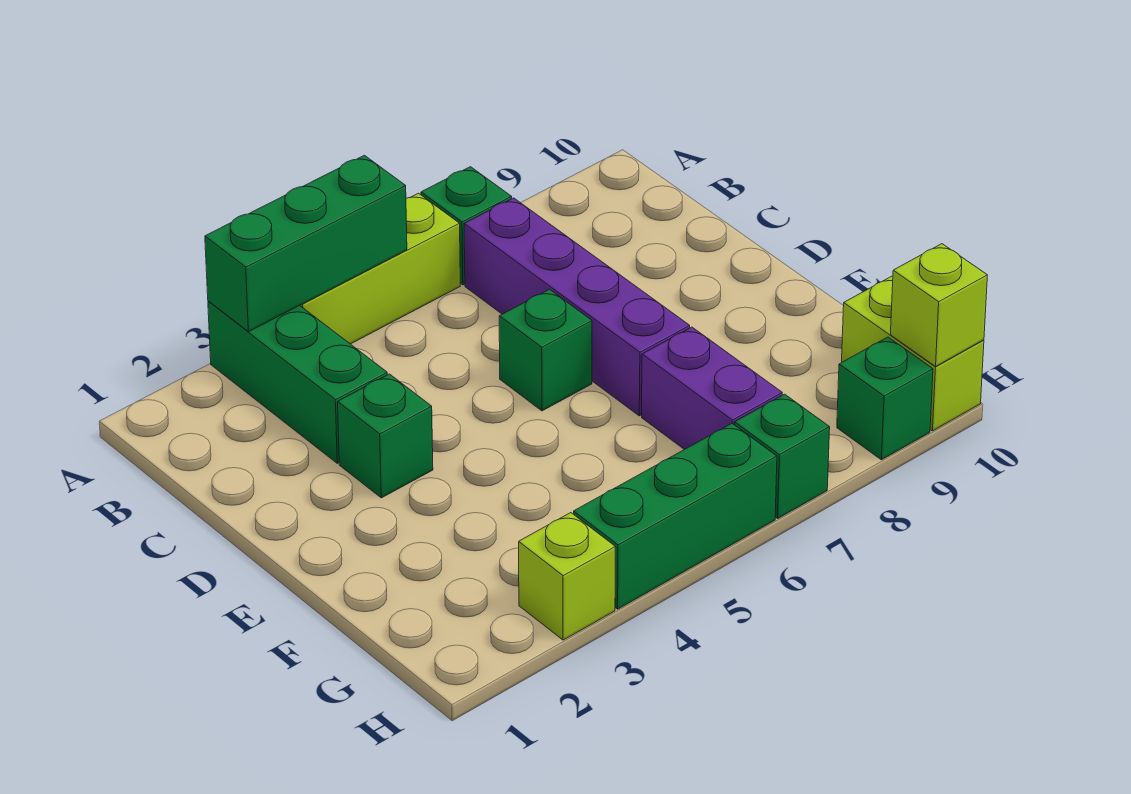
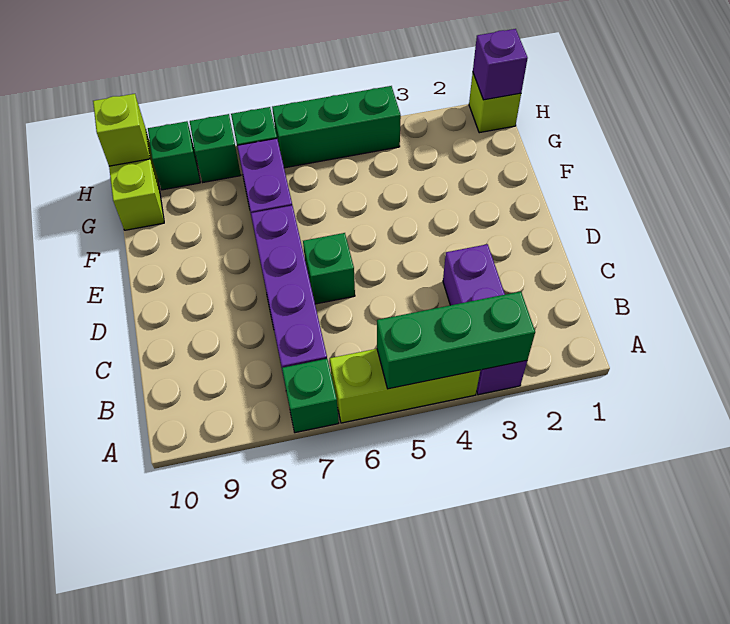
green brick A3:C3 level 1 -> purple brick A3:C3 level 1
green brick D3 level 1 -> green brick H8 level 1
none -> purple brick H1 level 2
lime brick H3 level 1 -> lime brick H1 level 1

